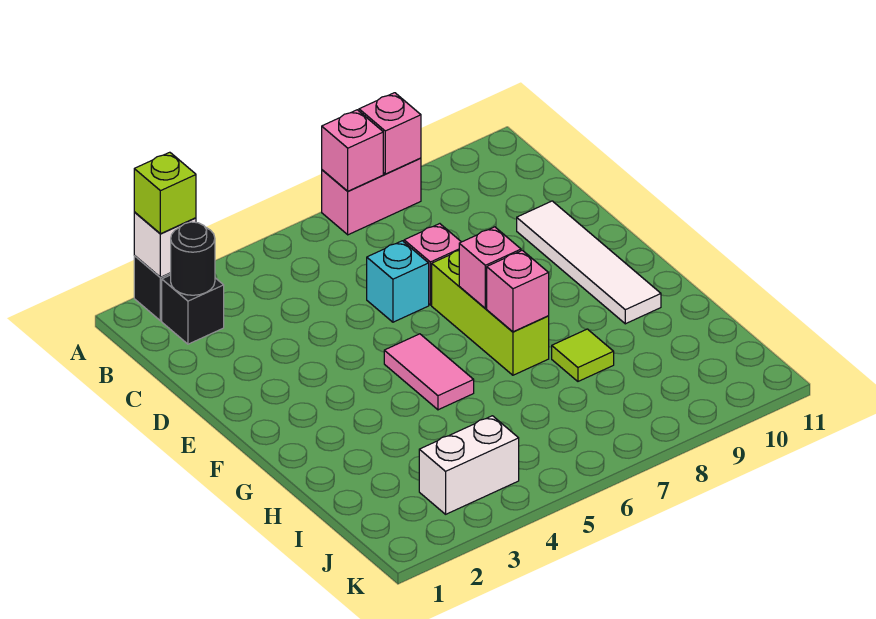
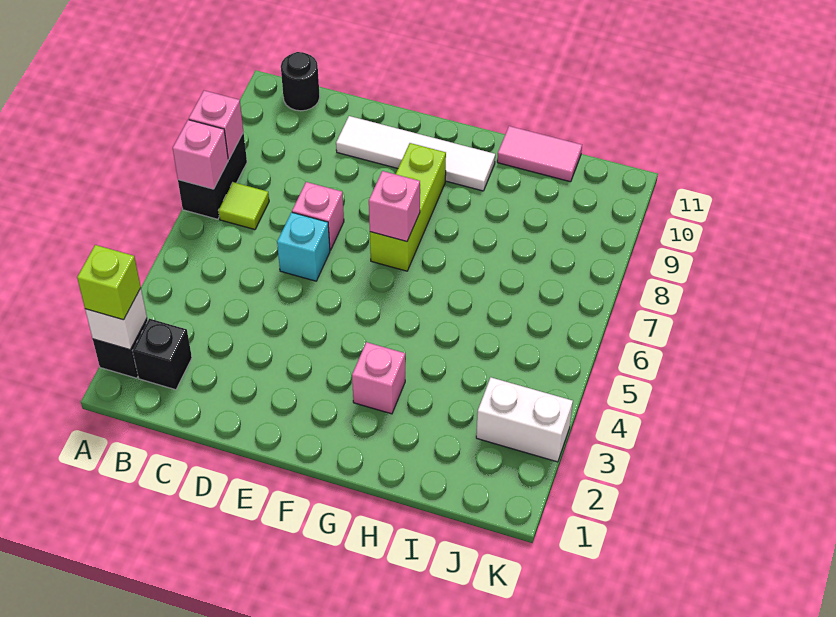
pink brick A7:A8 level 1 -> black brick A7:A8 level 1
black round brick B2 level 2 -> black round brick B11 level 1
lime brick E7:G7 level 1 -> lime brick F7:F9 level 1
pink tile F5:G5 level 1 -> pink tile H11:I11 level 1
pink brick G7 level 2 -> pink brick G3 level 1
lime tile H8 level 1 -> lime tile B7 level 1
white brick J3:J4 level 1 -> white brick J3:K3 level 1

